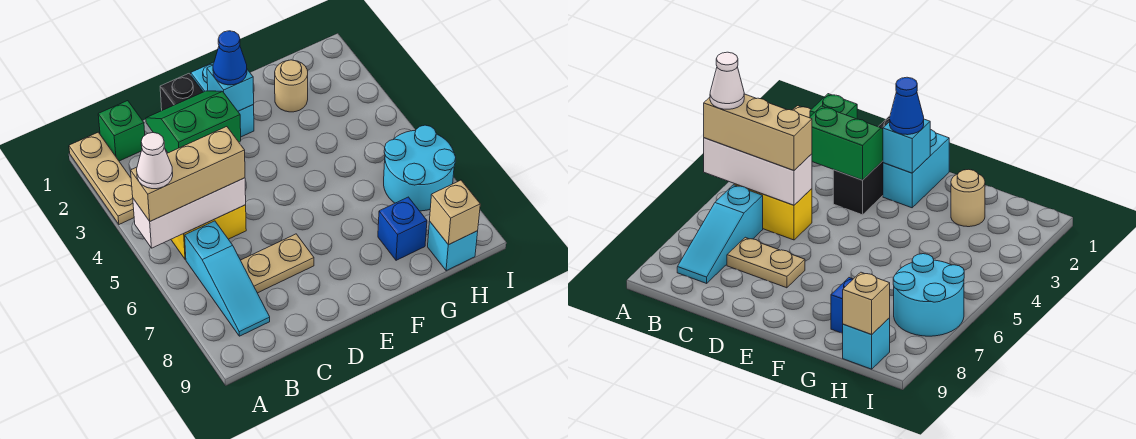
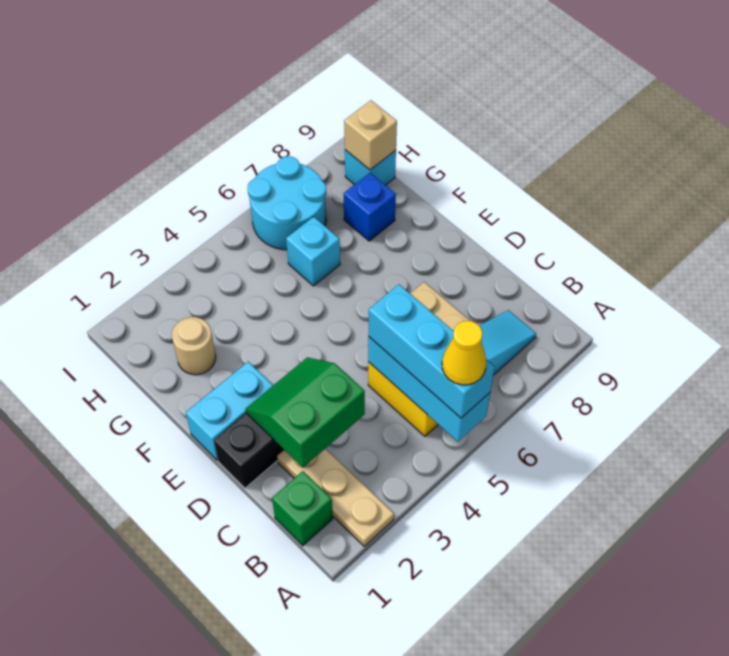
tan plate A1:A3 level 1 -> tan plate A2:C2 level 1
white brick A5:C5 level 2 -> cyan brick A5:C5 level 2
tan brick A5:C5 level 3 -> cyan brick A5:C5 level 3
white cone A5 level 4 -> yellow cone A5 level 4
green slope C2:D3 level 2 top 3 -> green slope C2:D3 level 2 top C
cyan brick E2 level 2 -> cyan brick G6 level 1
blue cone E2 level 3 -> none

